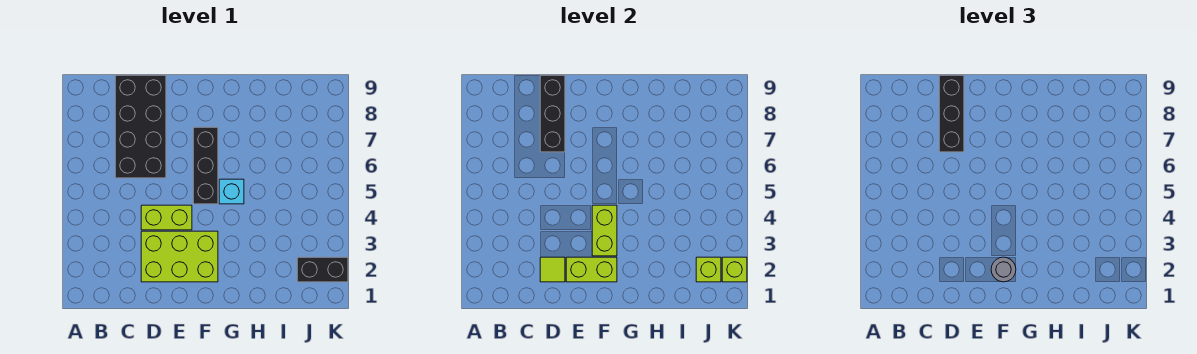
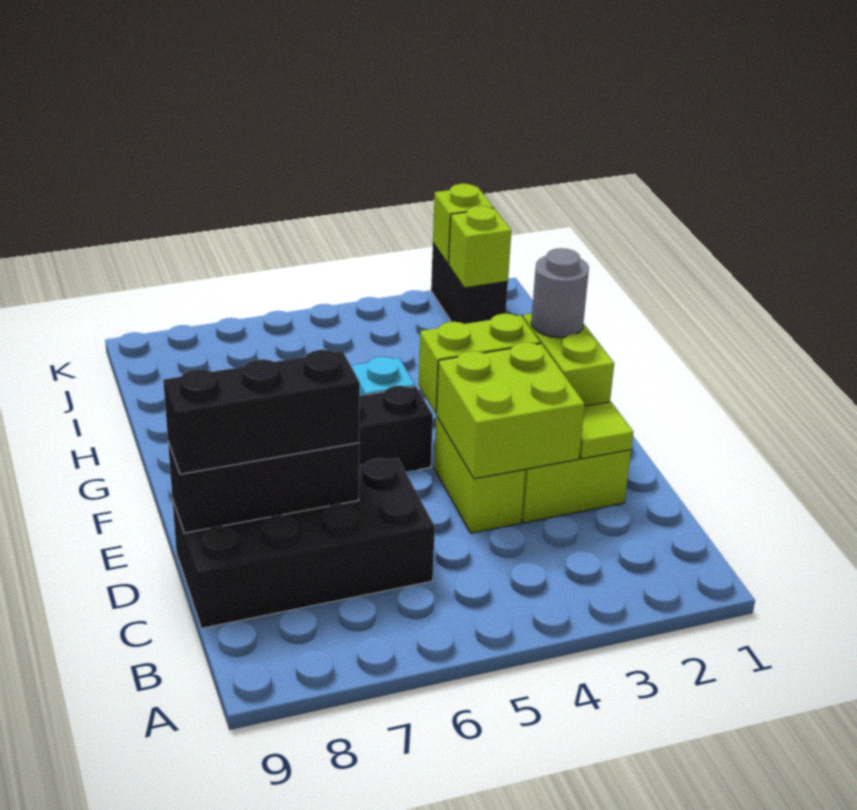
none -> lime brick D3:E4 level 2

